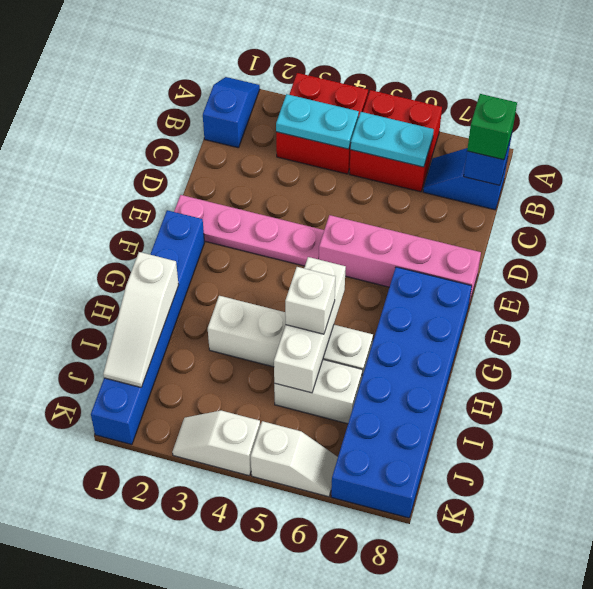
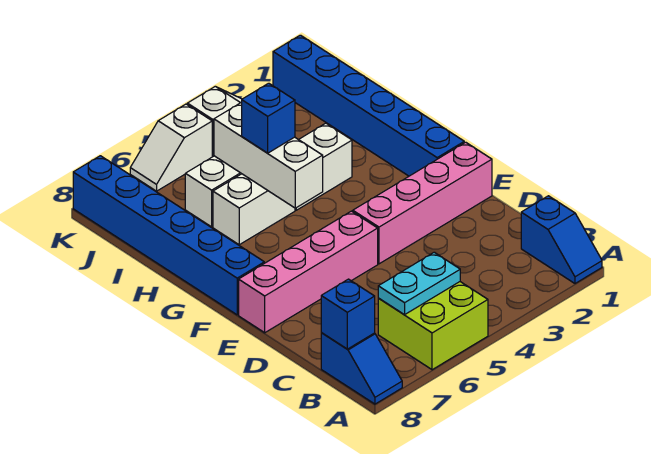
red brick A3:B4 level 1 -> none
red brick A5:B6 level 1 -> lime brick A5:B6 level 1
cyan plate B3:B4 level 2 -> none
blue slope B7:B8 level 1 top 8 -> blue slope A8:B8 level 1 top B
green brick B8 level 3 -> none
pink plate E1:E4 level 1 -> pink brick E1:E4 level 1
blue brick F7:K8 level 1 -> blue brick F8:K8 level 1
white slope H1:J1 level 2 top H -> none
white brick H5 level 3 -> blue brick H5 level 3

